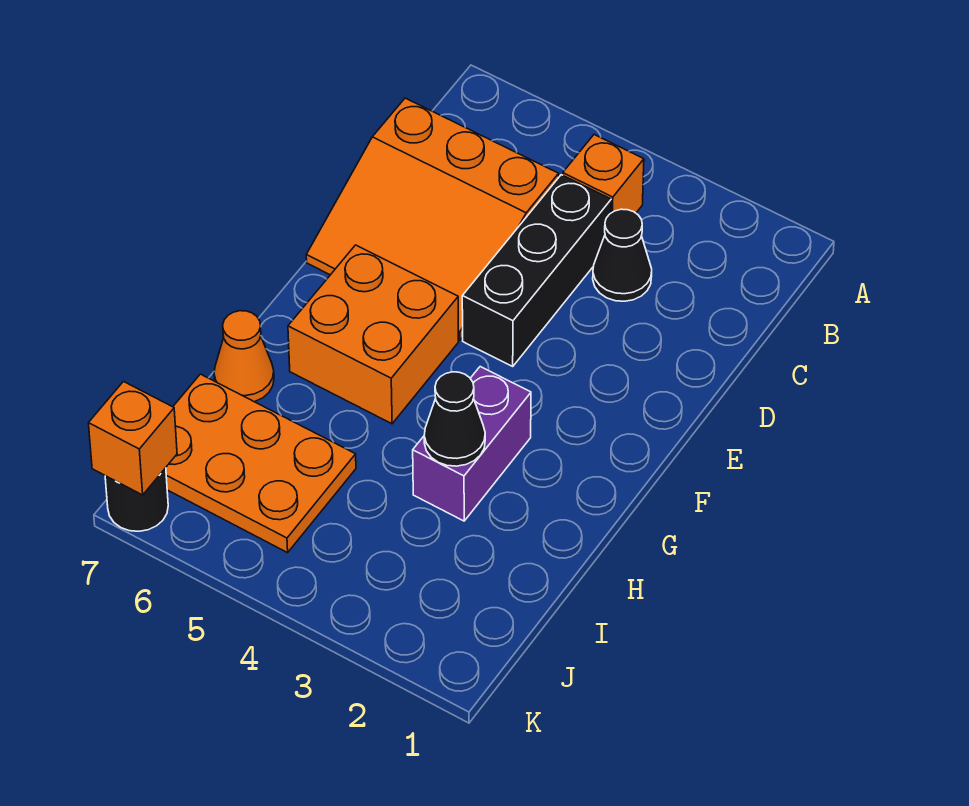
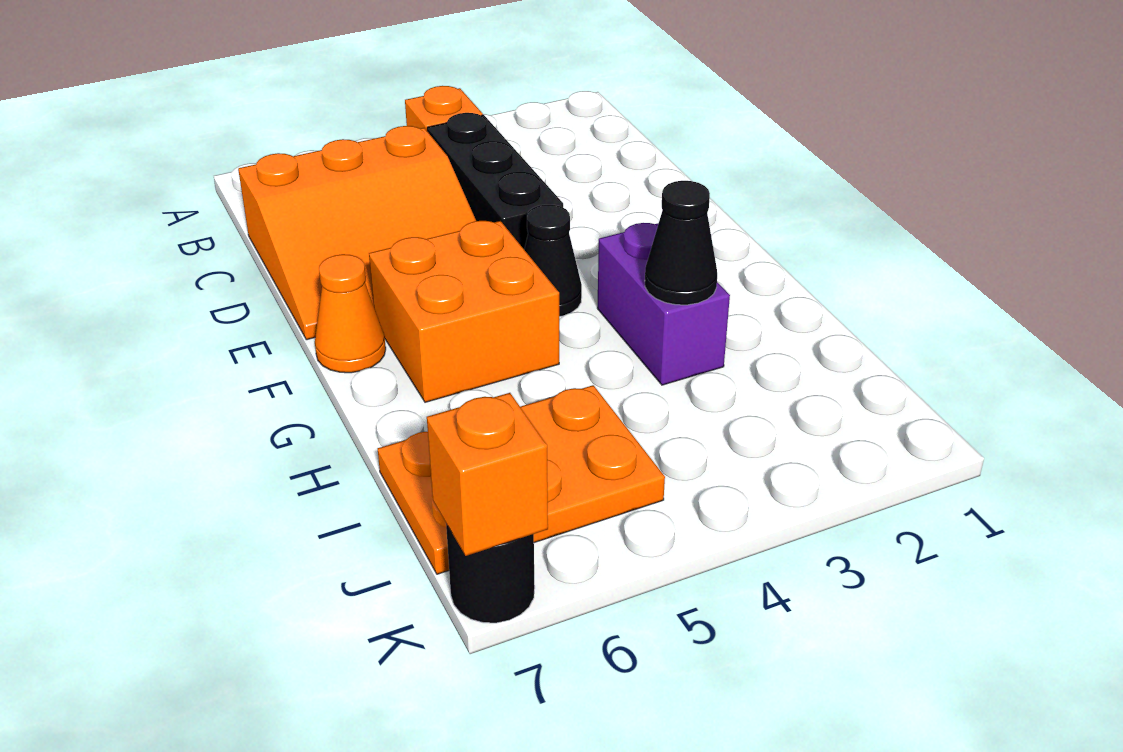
black cone C3 level 1 -> black cone F4 level 1
orange cone H7 level 1 -> orange cone F7 level 1

